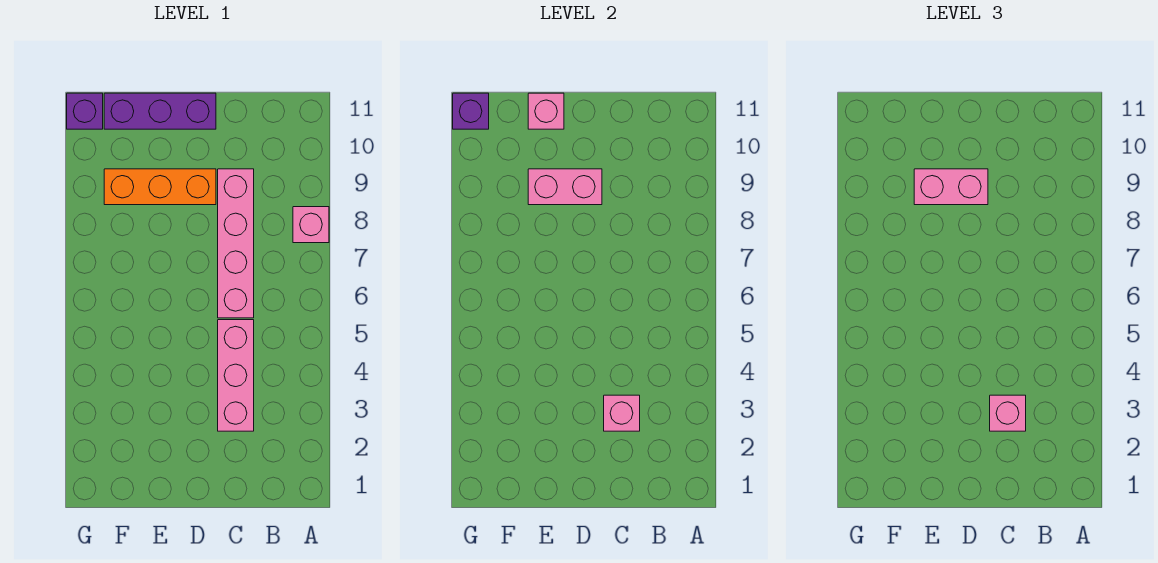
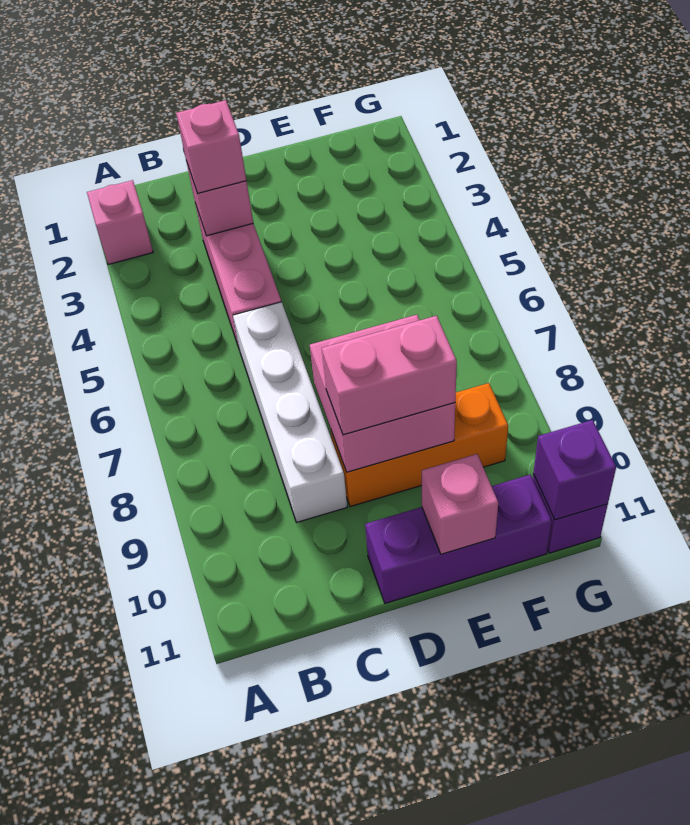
pink brick A8 level 1 -> pink brick A2 level 1
pink brick C6:C9 level 1 -> white brick C6:C9 level 1
pink brick D9:E9 level 2 -> pink brick D8:E9 level 2

